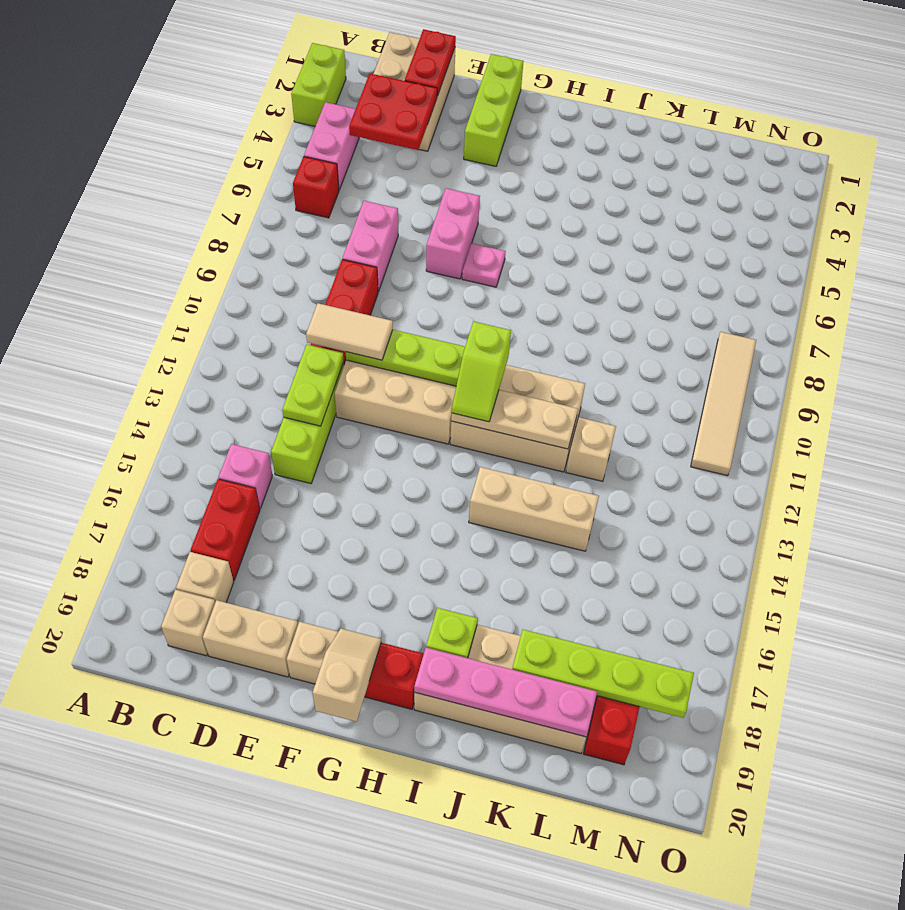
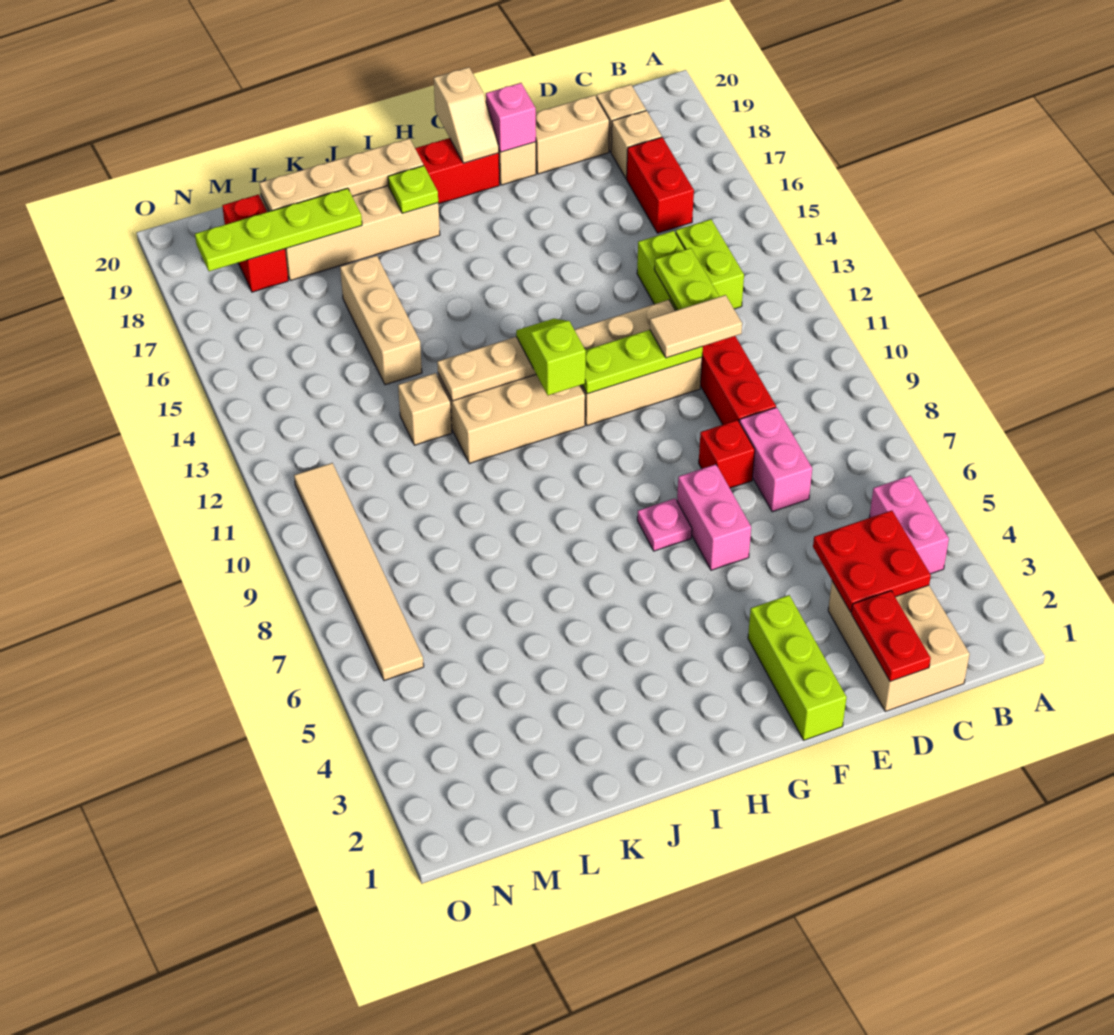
lime brick A2:A3 level 1 -> lime brick C13:C14 level 1
red brick B6 level 1 -> red brick E8 level 1
pink brick C15 level 1 -> pink brick F19 level 2
tan brick I14:K14 level 1 -> tan brick K14:K16 level 1
pink plate I19:L19 level 2 -> tan plate I19:L19 level 2
tan tile N8:N11 level 1 -> tan tile N6:N11 level 1

